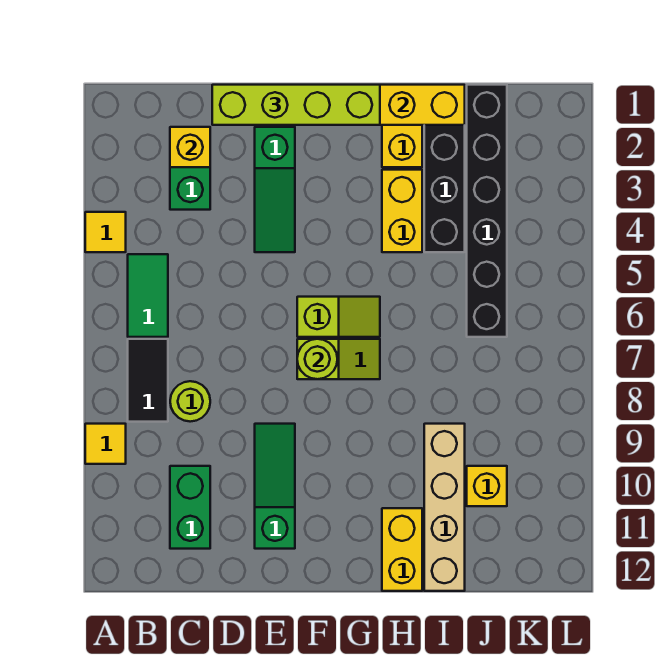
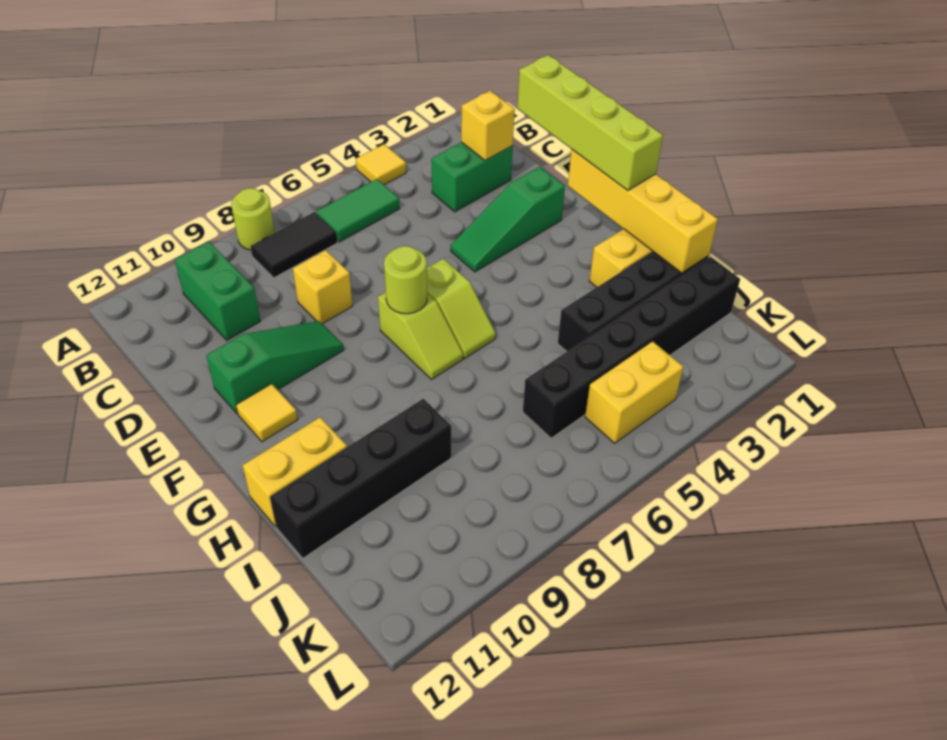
yellow tile A9 level 1 -> yellow tile F11 level 1
lime round brick C8 level 1 -> lime round brick A8 level 1
green brick C10:C11 level 1 -> green brick B10:C10 level 1
yellow brick H3:H4 level 1 -> yellow brick K4:K5 level 1
tan brick I9:I12 level 1 -> black brick I9:I12 level 1
yellow brick J10 level 1 -> yellow brick D8 level 1

